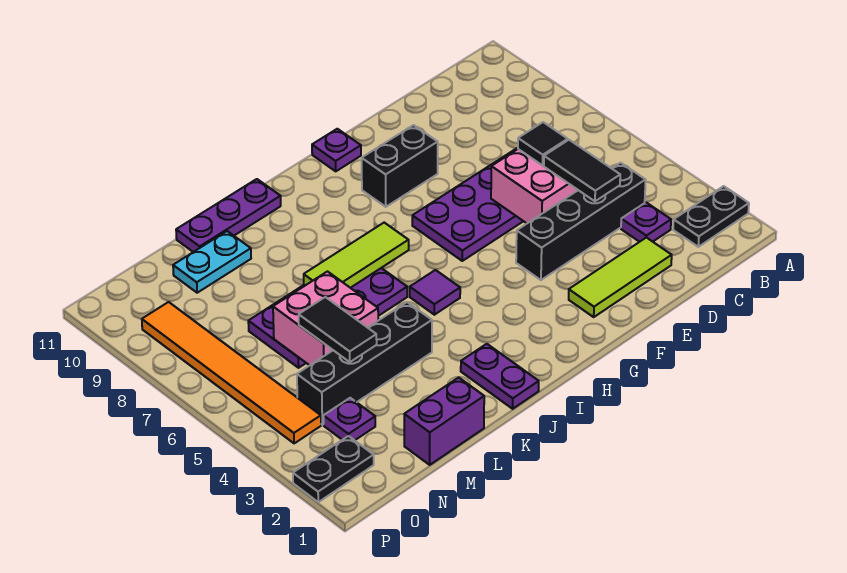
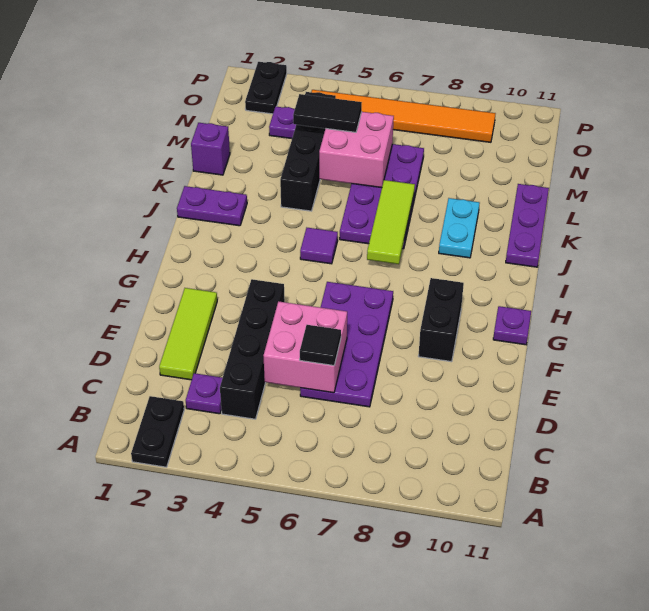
black tile D4:D5 level 3 -> none
purple brick L1:M1 level 1 -> purple brick L1 level 1
cyan plate L10:M10 level 1 -> cyan plate J9:K9 level 1

